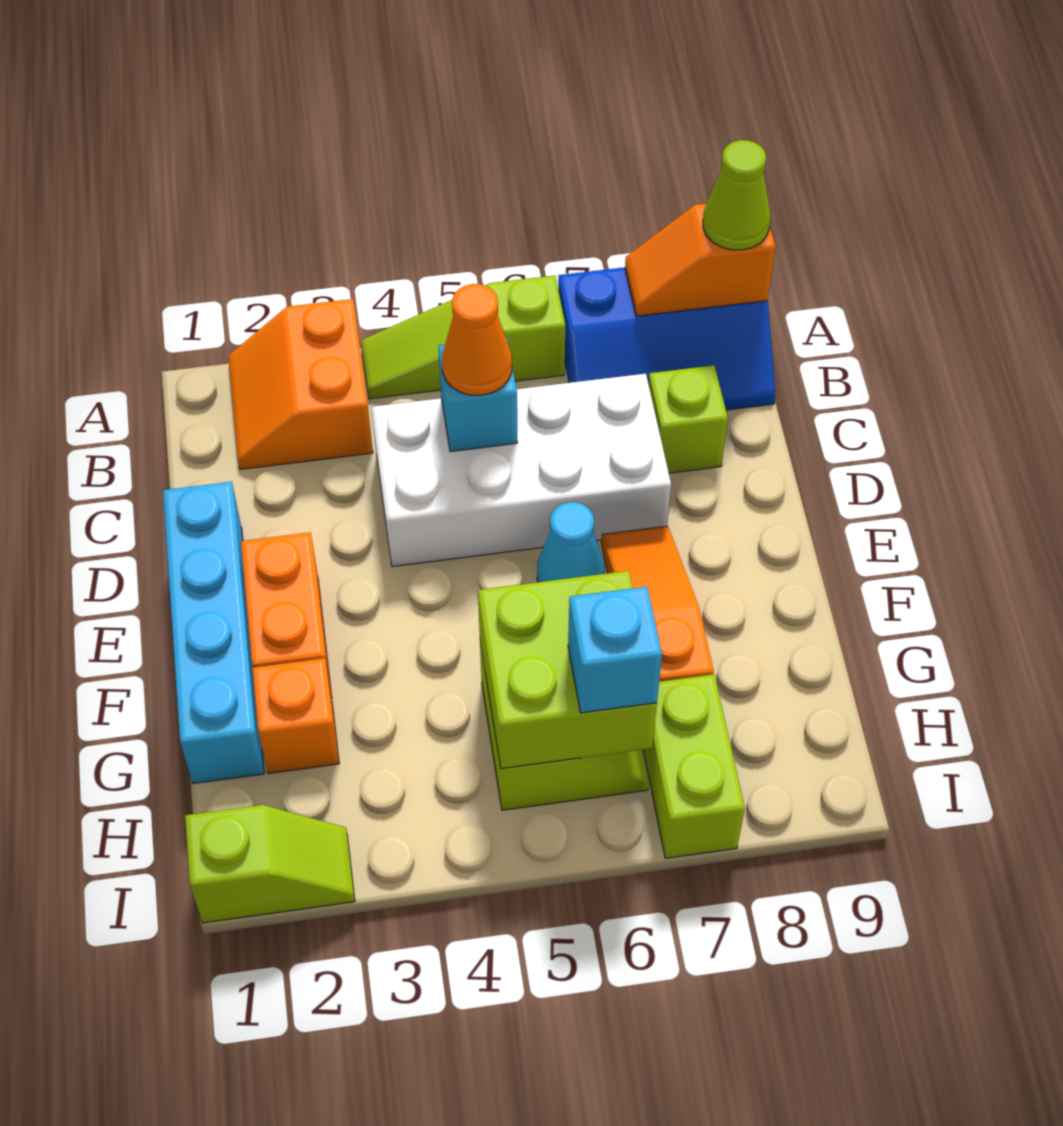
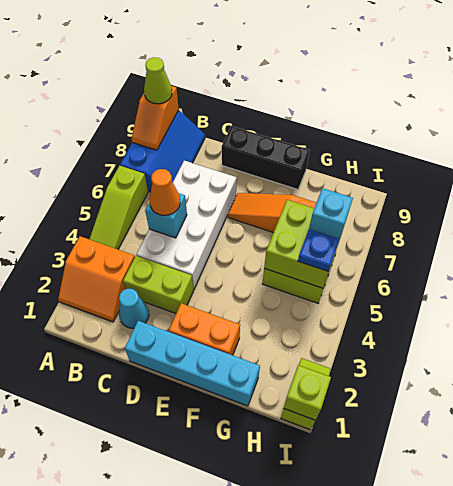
lime brick C8 level 1 -> lime brick I1 level 2
none -> black brick D9:F9 level 1
cyan cone E6 level 1 -> cyan cone C2 level 1
orange brick G2 level 1 -> none
none -> blue plate H5 level 3
lime brick H7:I7 level 1 -> lime brick C3:D3 level 1

